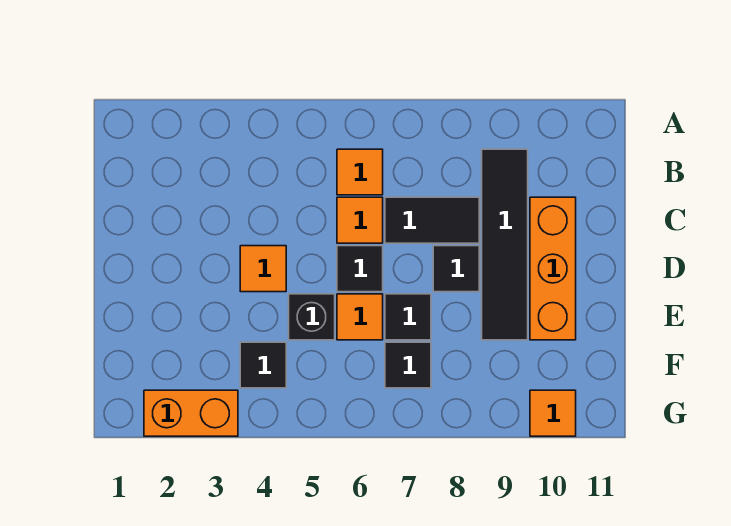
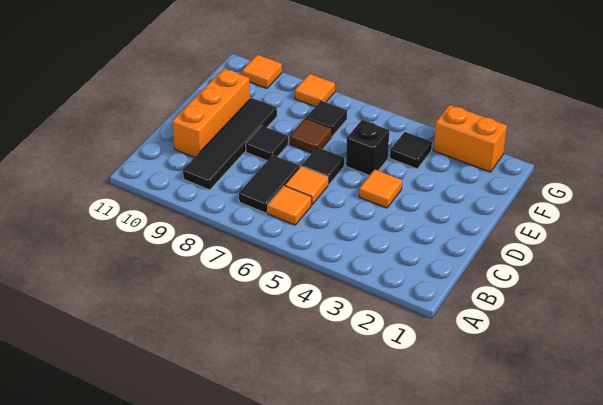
black tile C7:C8 level 1 -> black tile B7:C7 level 1
orange tile E6 level 1 -> orange tile G8 level 1
black tile E7 level 1 -> brown tile E7 level 1

